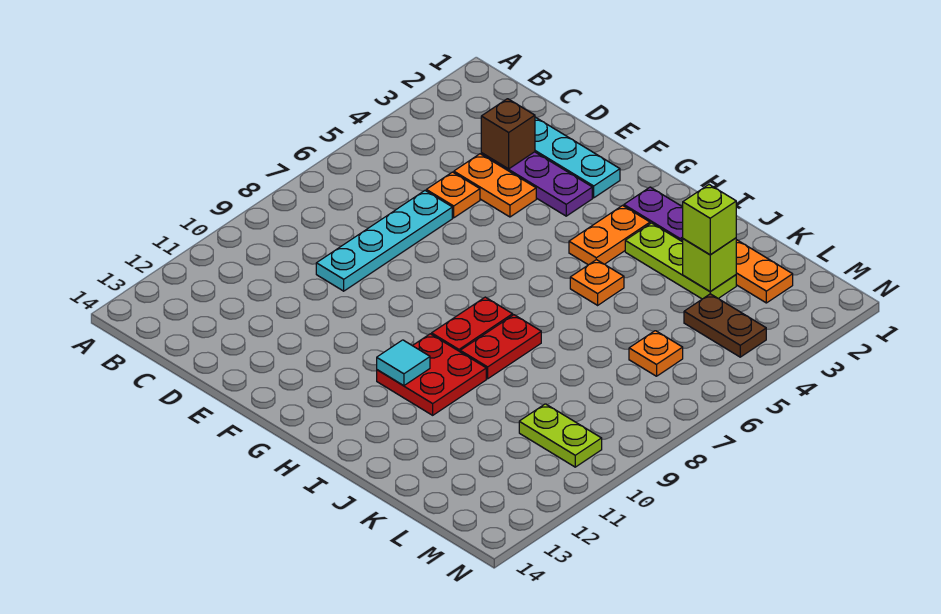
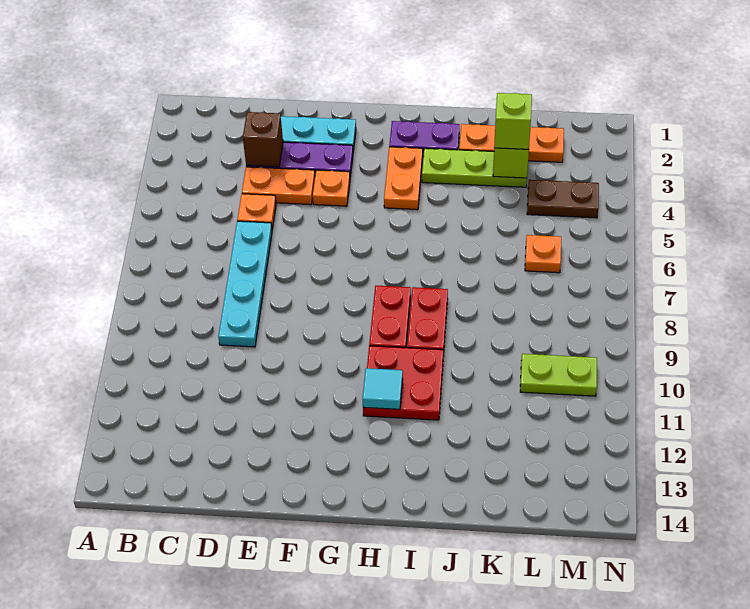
orange plate I5 level 1 -> orange plate F4 level 1

